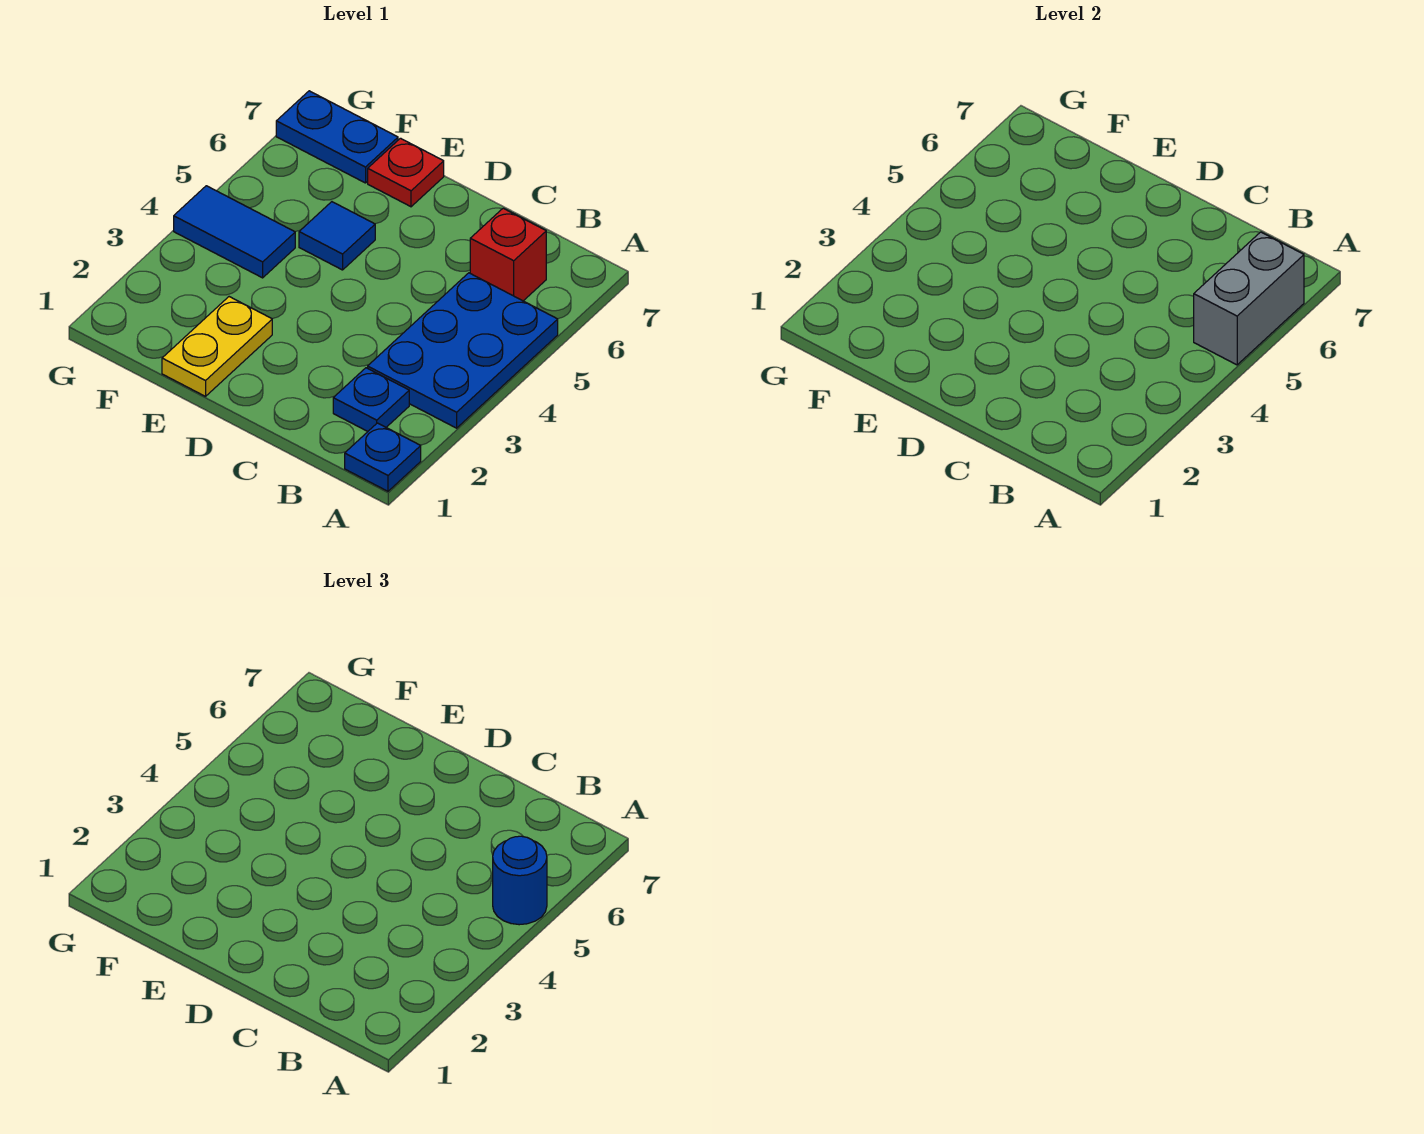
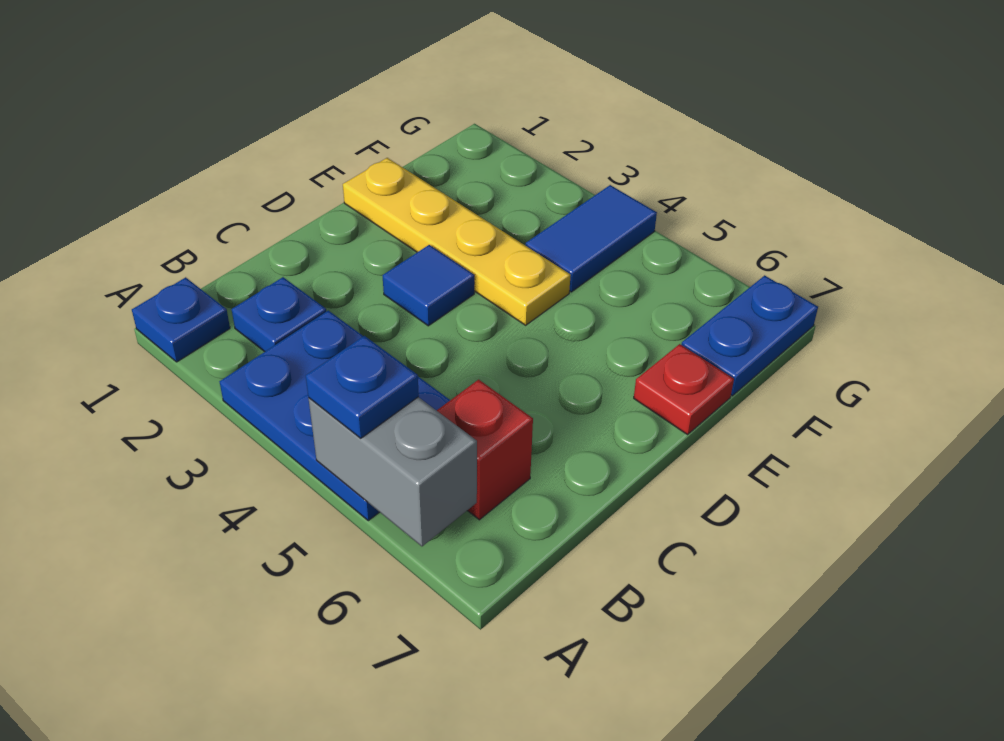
blue round brick A5 level 3 -> blue plate A5 level 3
yellow plate E1:E2 level 1 -> yellow plate E1:E4 level 1
blue tile E5 level 1 -> blue tile D3 level 1

